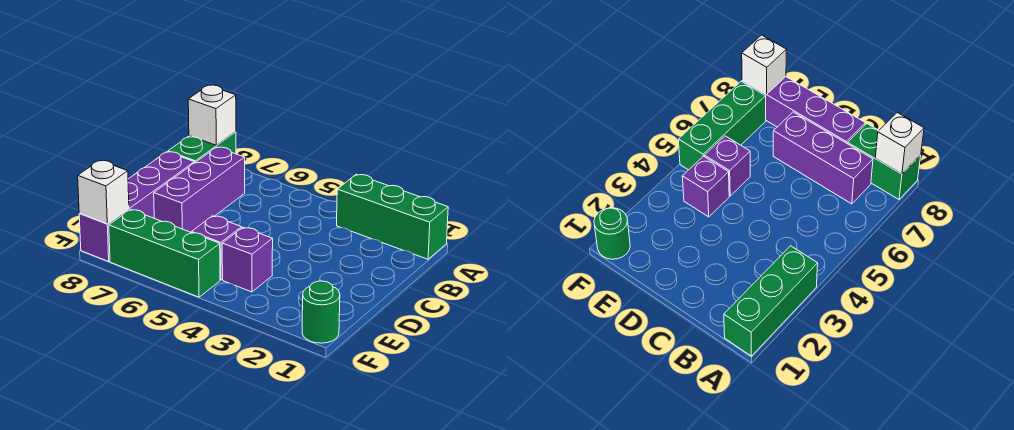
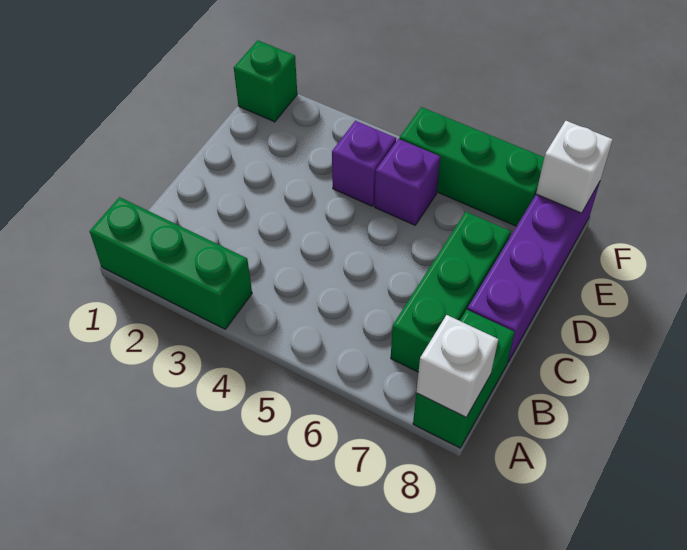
purple brick B7:D7 level 1 -> green brick B7:D7 level 1
green round brick F1 level 1 -> green brick F1 level 1

